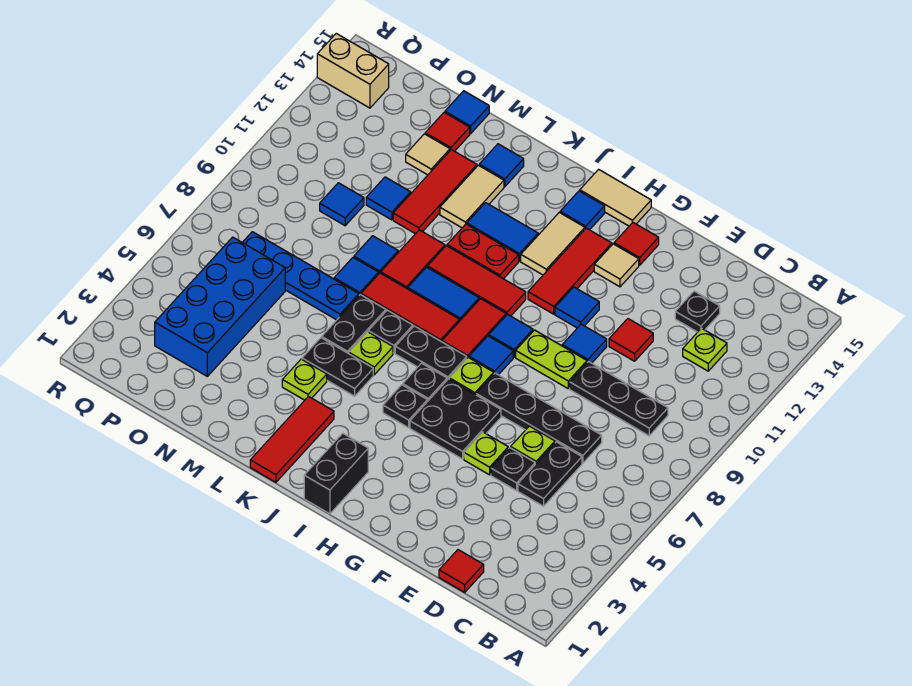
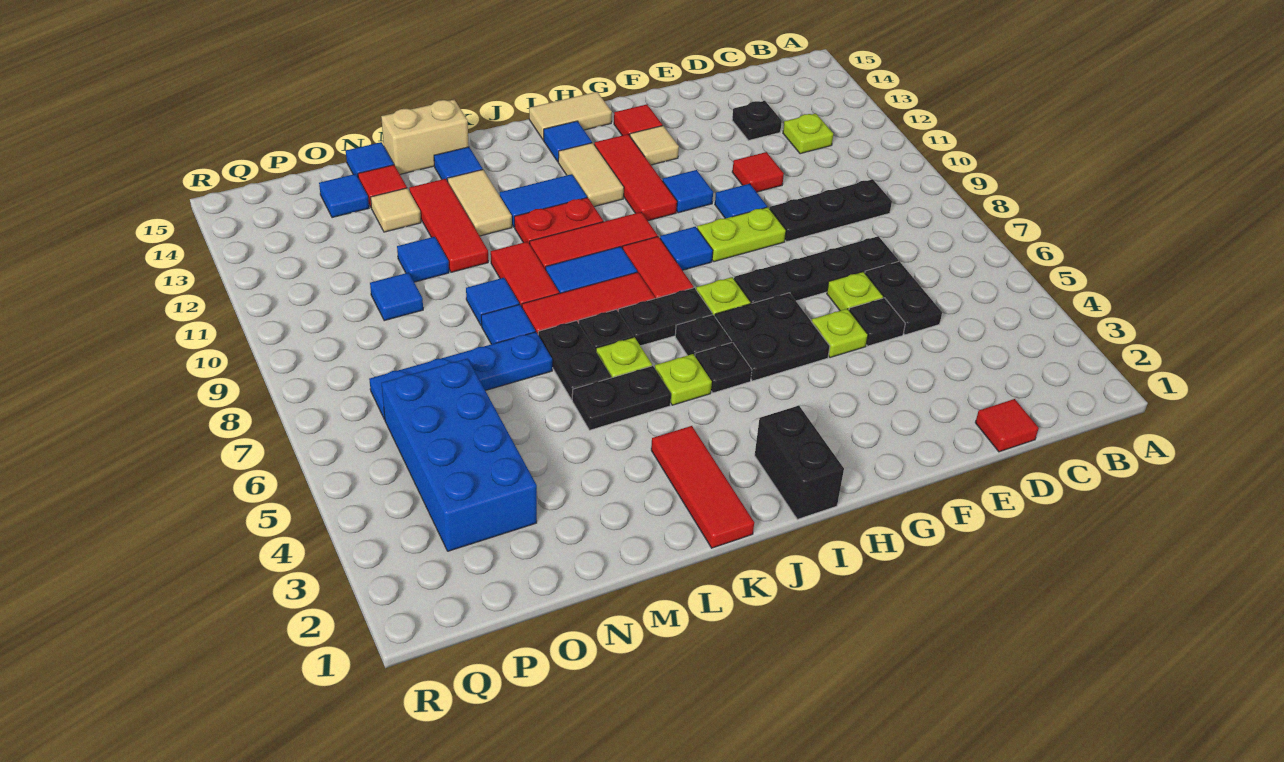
blue tile H8 level 1 -> blue tile O14 level 1
lime plate L4 level 1 -> lime plate J5 level 1
tan brick Q14:R14 level 1 -> tan brick L15:M15 level 1

